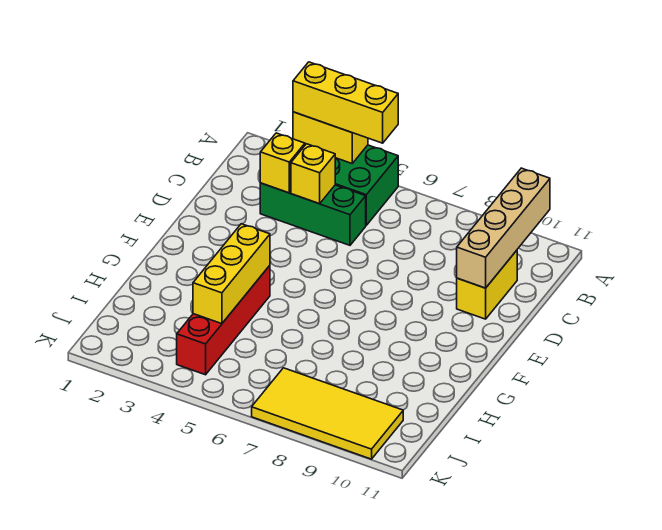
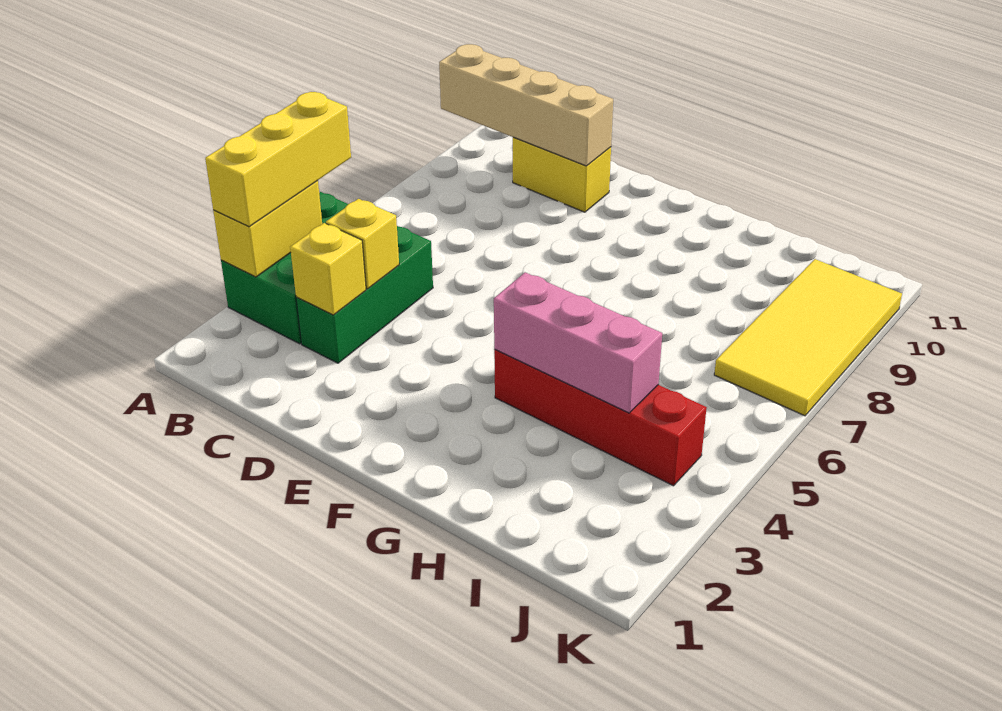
yellow brick G4:I4 level 2 -> pink brick G4:I4 level 2

